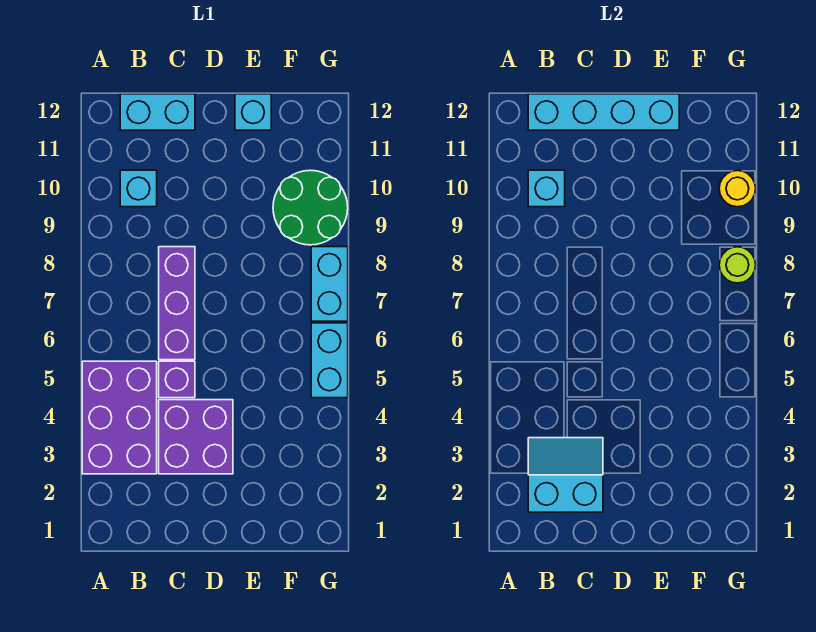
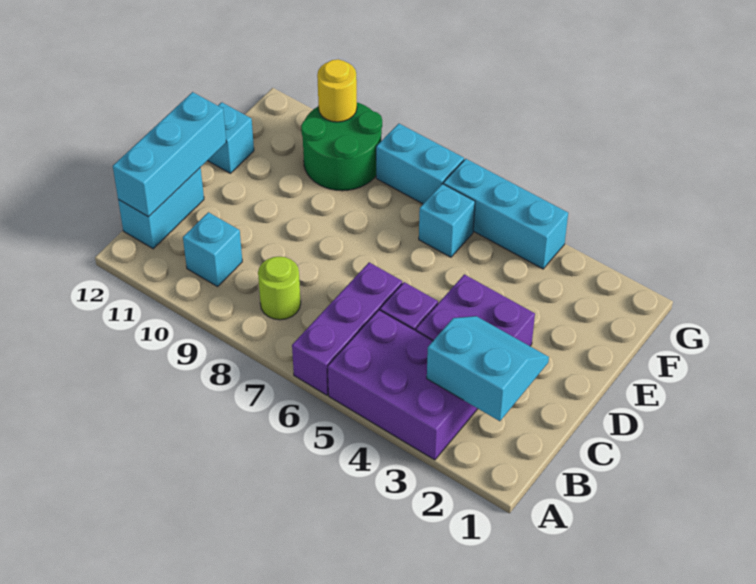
cyan slope B2:C3 level 2 top 2 -> cyan slope B2:C3 level 2 top B
cyan brick B10 level 2 -> cyan brick F6 level 1
cyan brick B12:E12 level 2 -> cyan brick B12:D12 level 2
purple brick C6:C8 level 1 -> purple brick A6:C6 level 1
cyan brick G5:G6 level 1 -> cyan brick G4:G6 level 1
lime round brick G8 level 2 -> lime round brick B8 level 1

